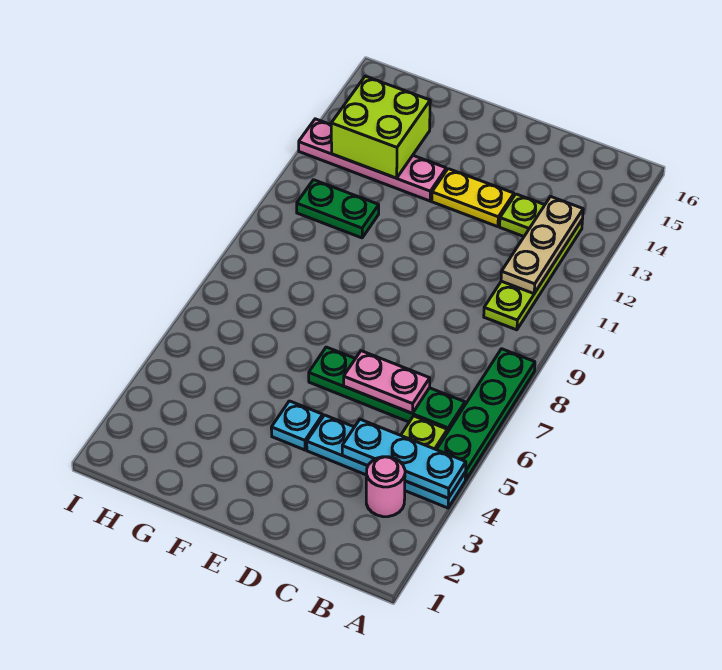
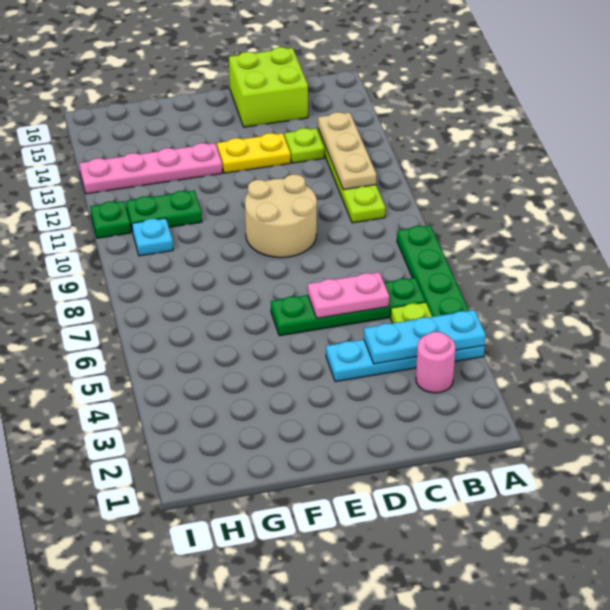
none -> tan round brick D9:E10 level 1
cyan plate E4 level 1 -> cyan plate H10 level 1
lime brick G13:H14 level 2 -> lime brick C15:D16 level 1
none -> green plate I11 level 1

